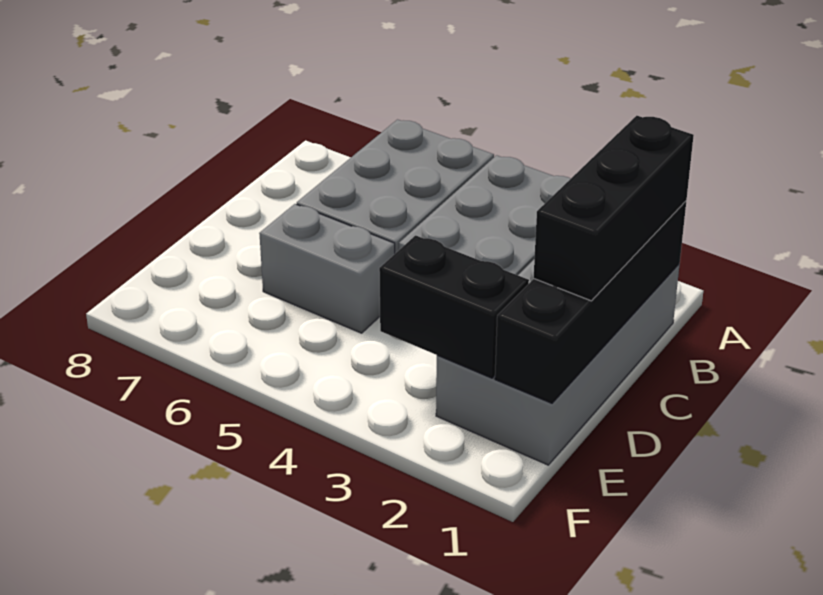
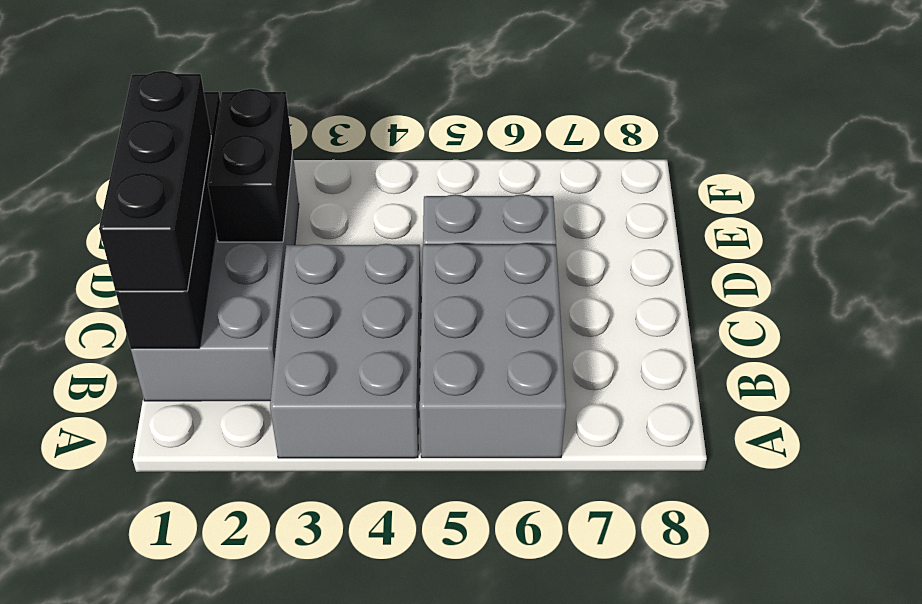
black brick E2:E3 level 2 -> black brick D2:E2 level 2

